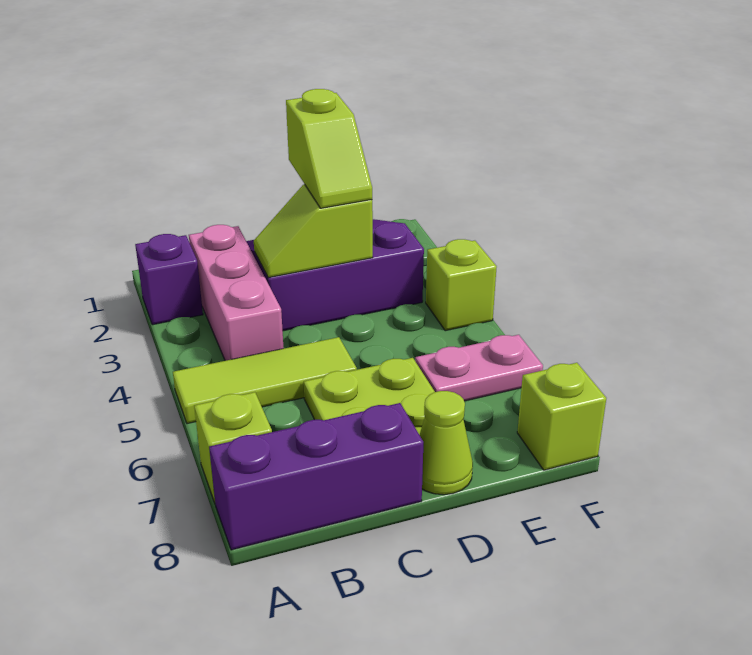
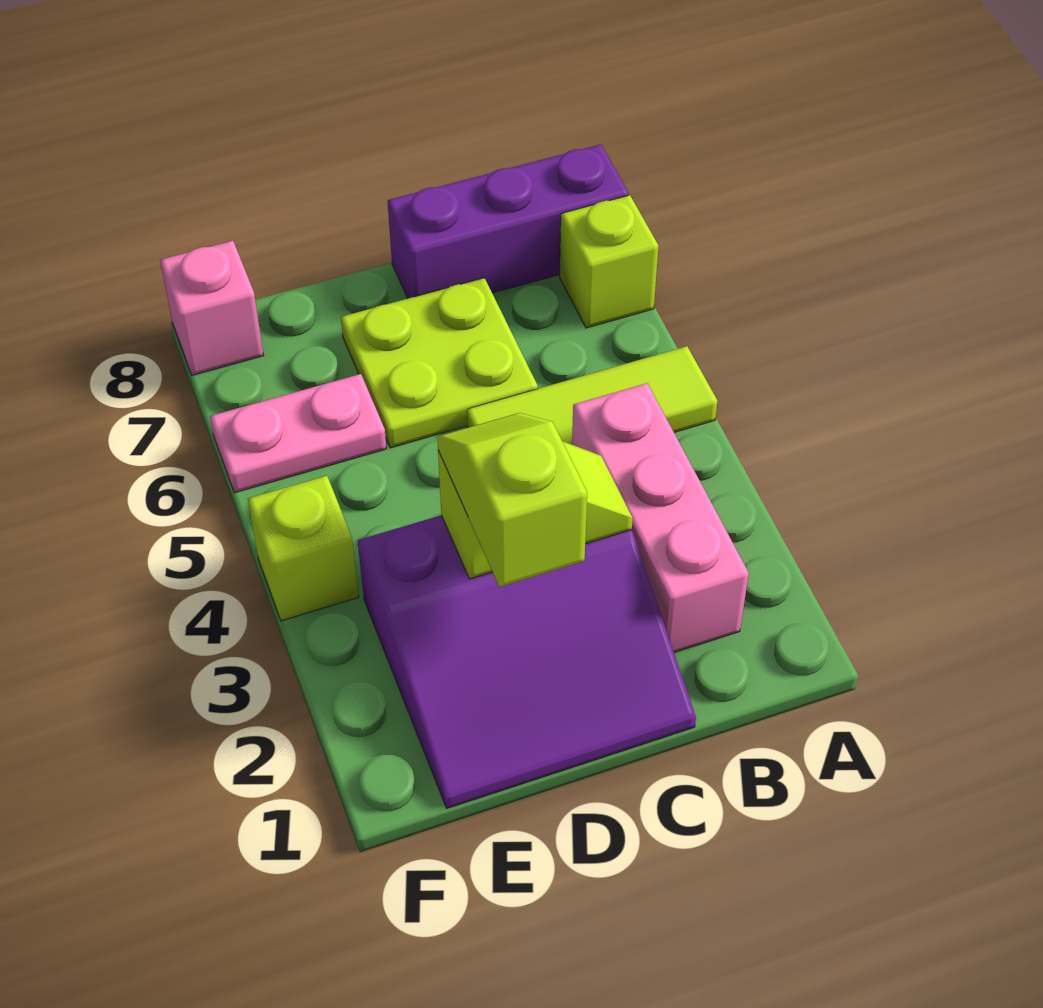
purple brick A2 level 1 -> none
lime cone D8 level 1 -> none
lime brick F8 level 1 -> pink brick F8 level 1

